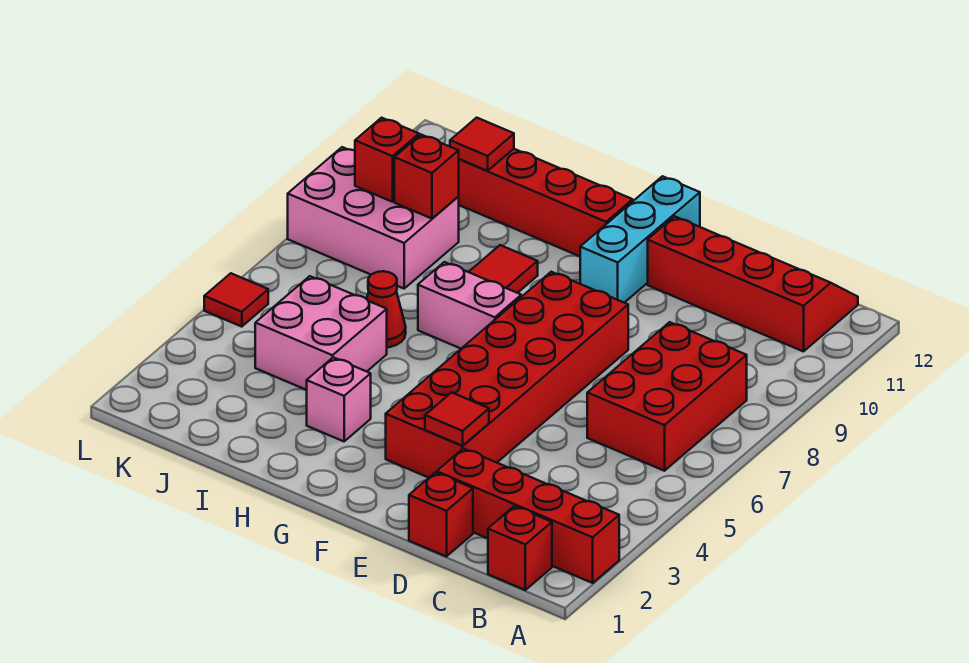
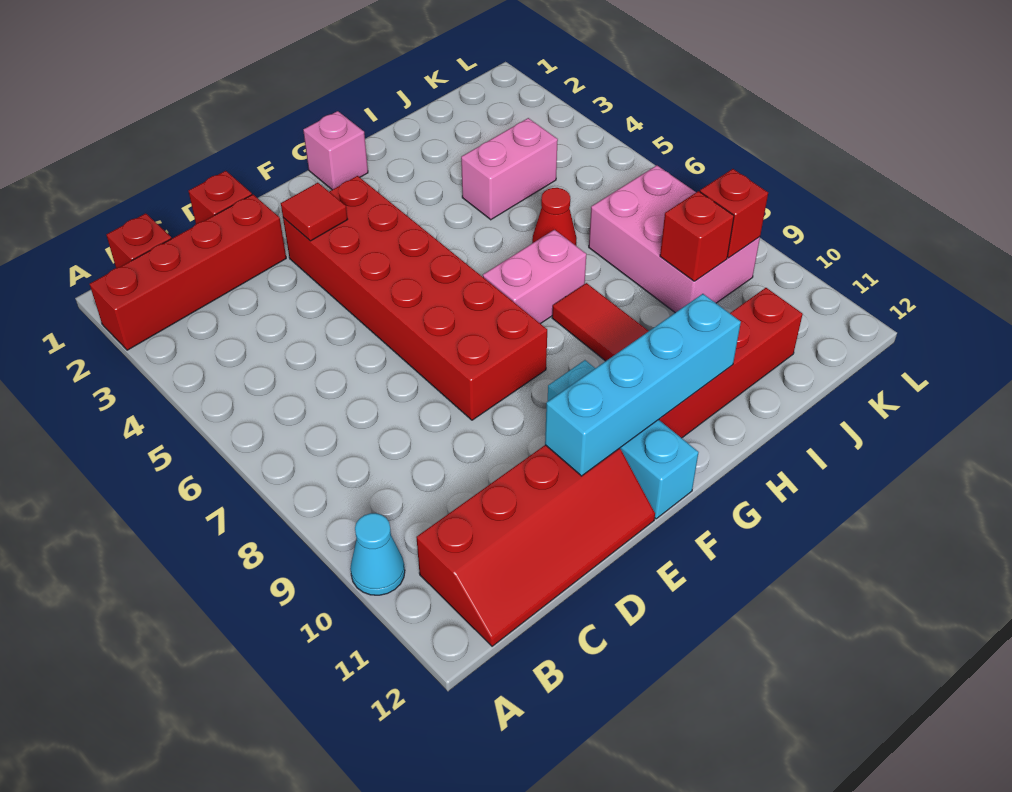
none -> cyan cone A10 level 1
red brick B6:C8 level 1 -> none
none -> cyan brick E11:H11 level 2
pink brick H3 level 1 -> pink brick G1 level 1
pink brick I4:J5 level 1 -> pink brick I4:J4 level 1
pink brick J8:L9 level 1 -> pink brick J7:K9 level 1
red tile J11 level 2 -> none
red tile L5 level 1 -> none

